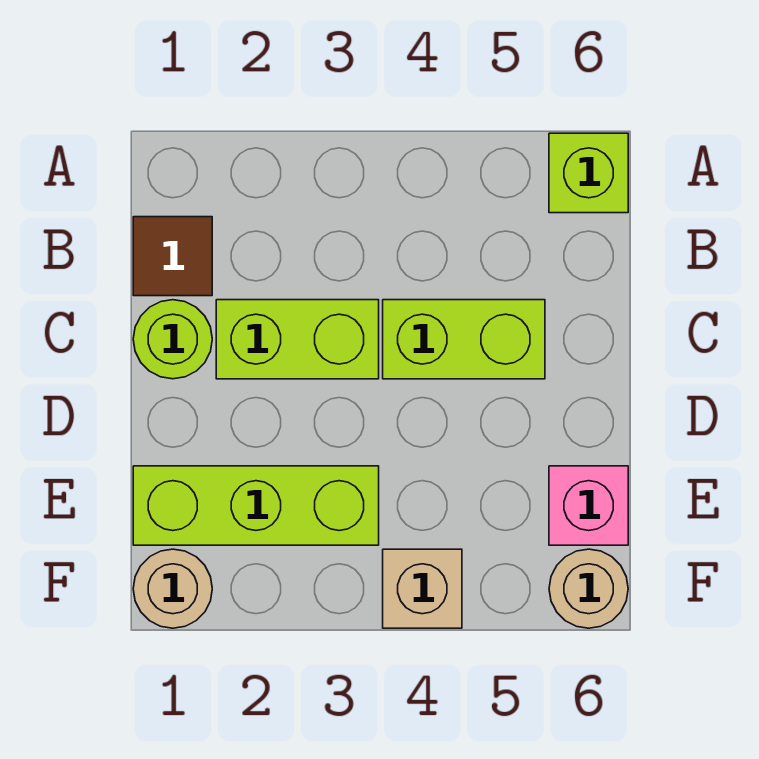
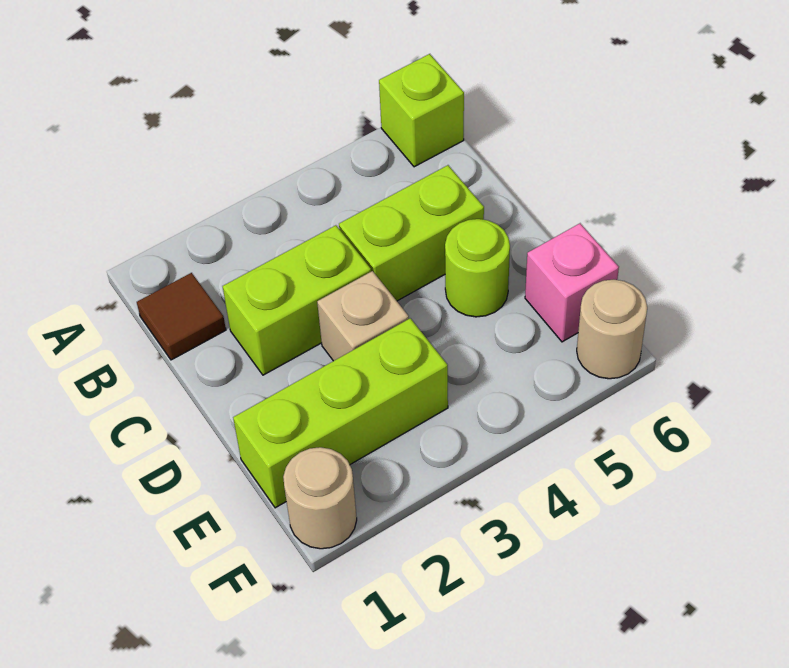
lime round brick C1 level 1 -> lime round brick D5 level 1
tan brick F4 level 1 -> tan brick D3 level 1

